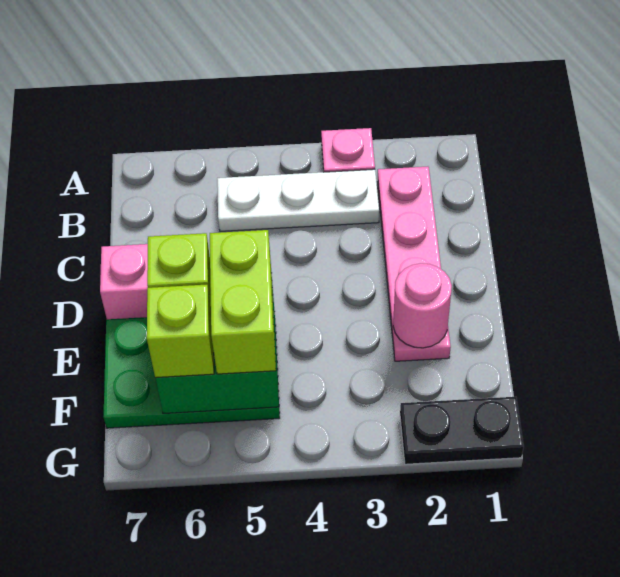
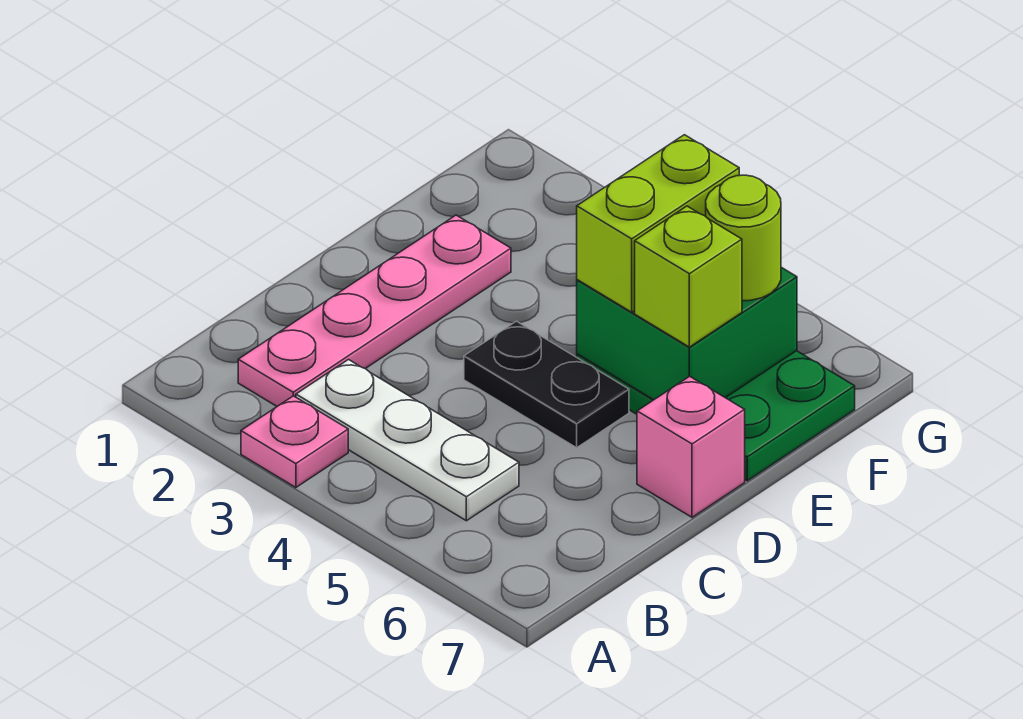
pink round brick E2 level 2 -> none
lime brick F6 level 3 -> lime round brick F6 level 3
black plate G1:G2 level 1 -> black plate D4:D5 level 1

